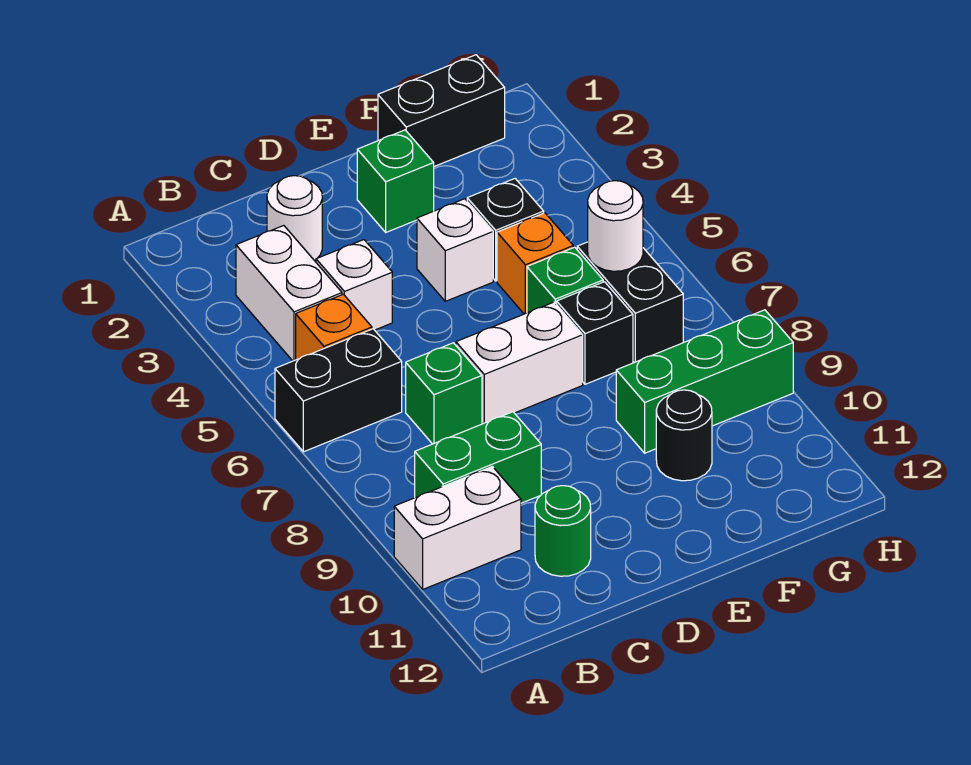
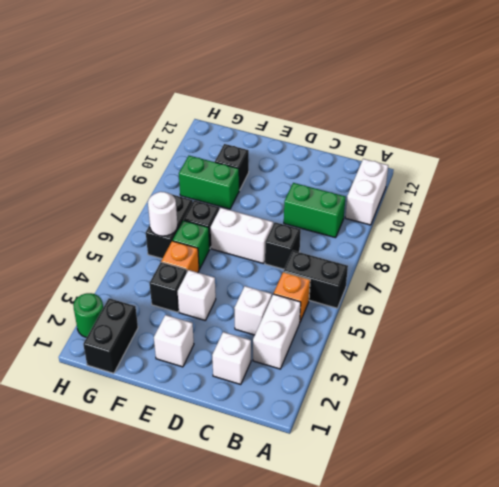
white brick A10:B10 level 1 -> white brick A10:A11 level 1
white round brick C2 level 1 -> white brick C2 level 1
green brick C7 level 1 -> black brick C7 level 1
green round brick C11 level 1 -> green round brick H2 level 1
green brick E2 level 1 -> white brick E2 level 1
black brick F1:G1 level 1 -> black brick G1:G2 level 1
green brick F9:H9 level 1 -> green brick F9:G9 level 1
black round brick F10 level 1 -> black brick F10 level 1

